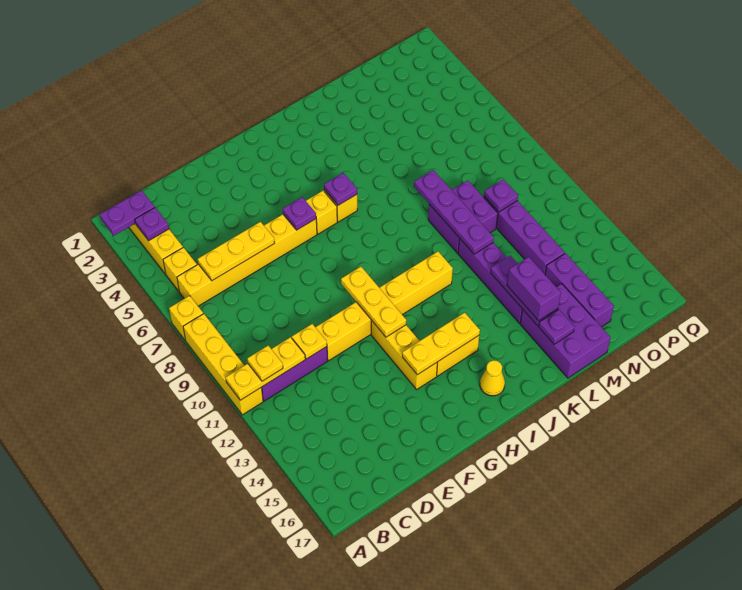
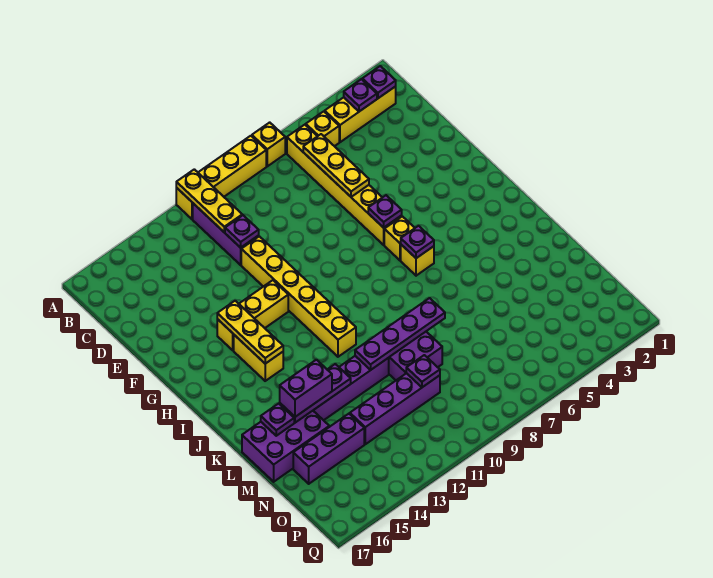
purple plate A2:B2 level 2 -> purple plate B2 level 2
yellow plate B11 level 3 -> none
yellow plate D11 level 2 -> purple plate D11 level 2
yellow plate G10:G12 level 2 -> none
yellow cone I16 level 1 -> none

